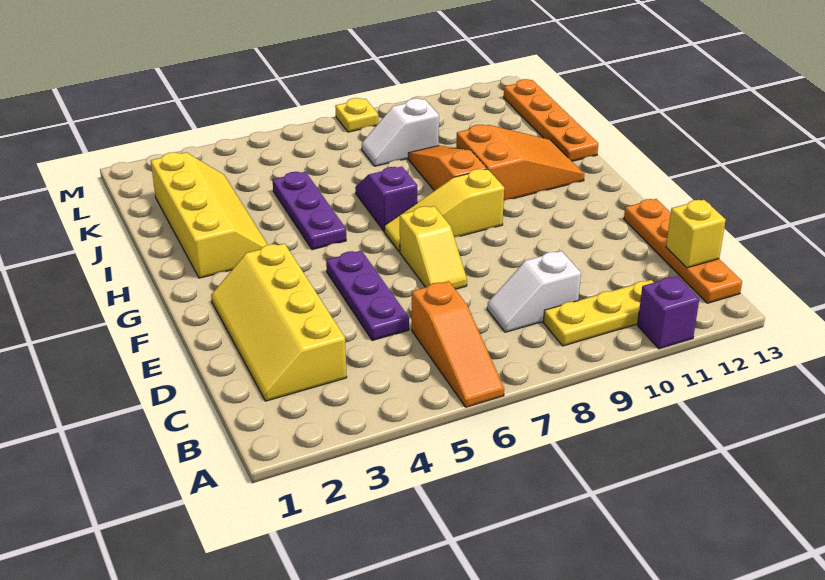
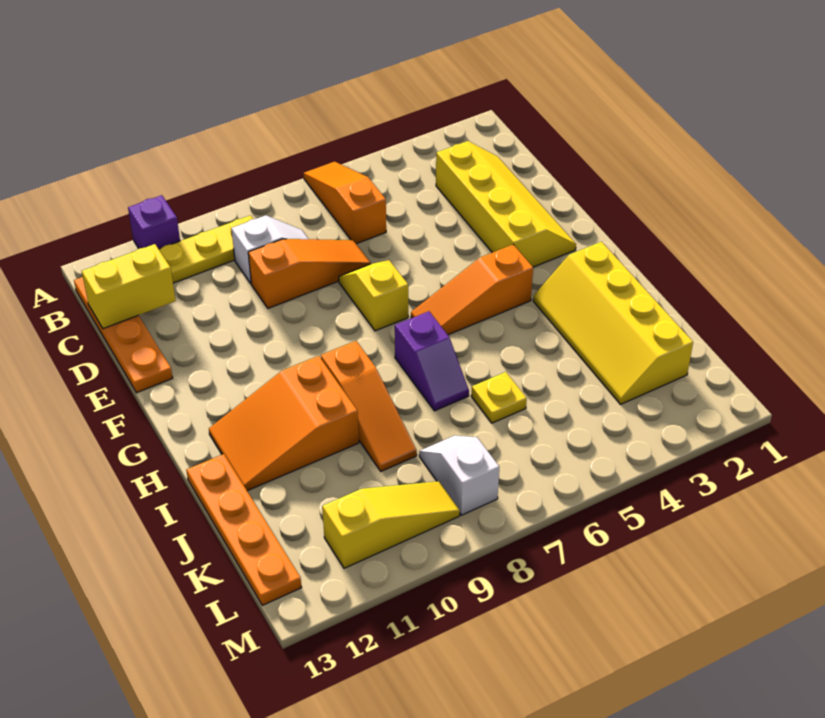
yellow brick C13 level 2 -> yellow brick C12:C13 level 2
purple plate D5:F5 level 1 -> none
none -> orange slope D7:D9 level 1 top 9
none -> orange slope G4:G6 level 1 top 4
yellow slope G7:G9 level 1 top 9 -> yellow slope L9:L11 level 1 top 11
purple plate H5:J5 level 1 -> none
white slope K8:K9 level 1 top 9 -> white slope K8:L8 level 1 top L
yellow plate M8 level 1 -> yellow plate J6 level 1

